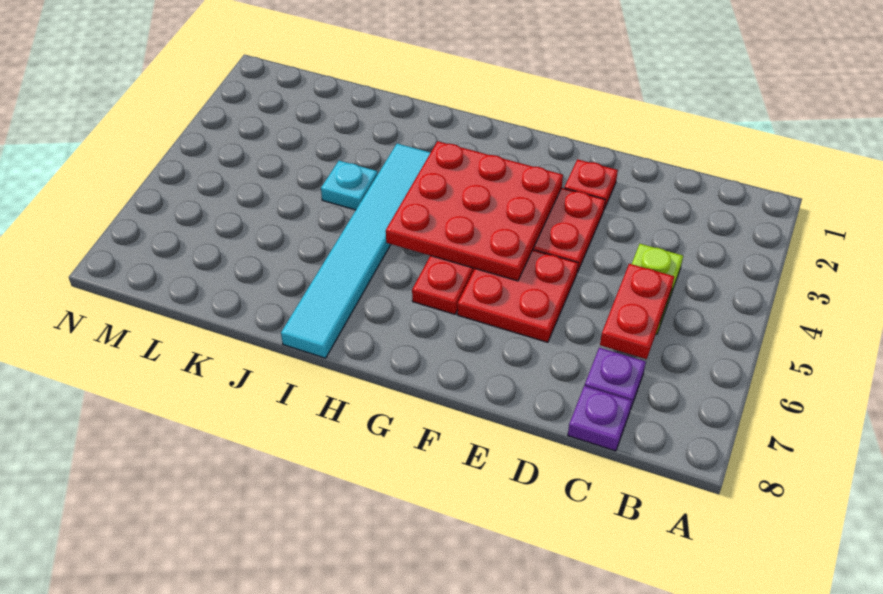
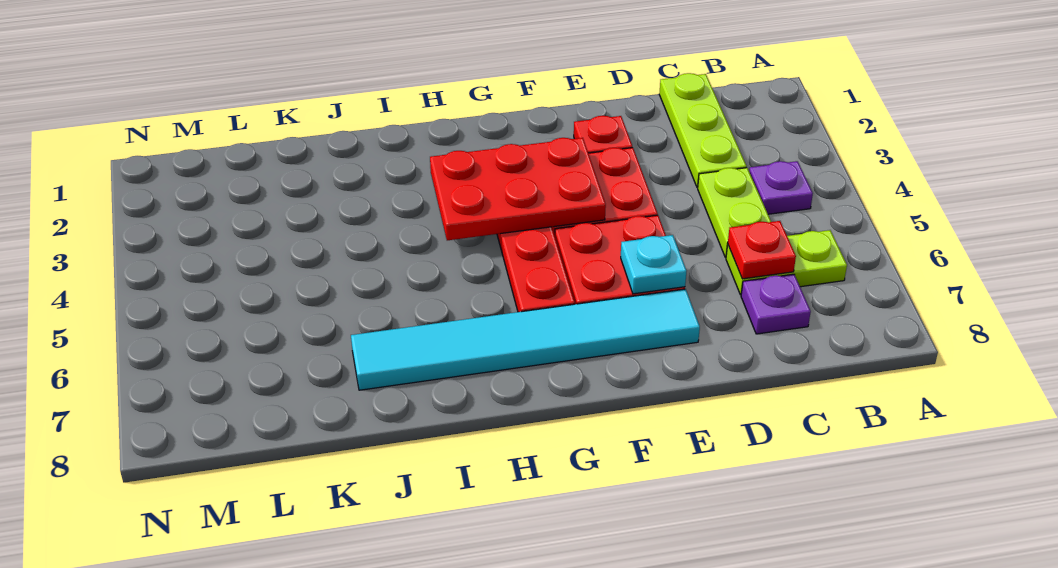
none -> lime plate B6:C6 level 1
none -> lime plate C1:C3 level 1
red plate C5:C6 level 2 -> red plate C6 level 2
purple plate C8 level 1 -> purple plate B4 level 1
red plate F3:H5 level 2 -> red plate F3:H4 level 2
cyan tile I3:I8 level 1 -> cyan tile E7:J7 level 1
cyan plate J4 level 1 -> cyan plate E6 level 2

